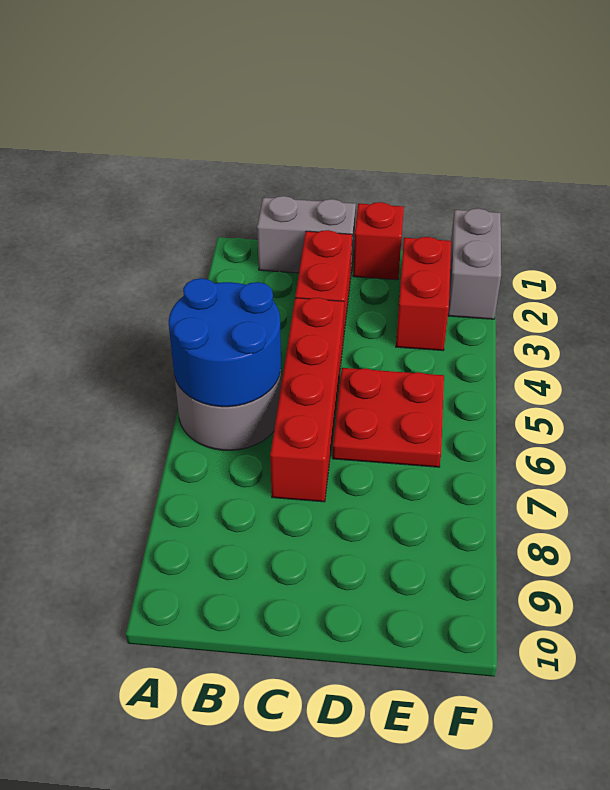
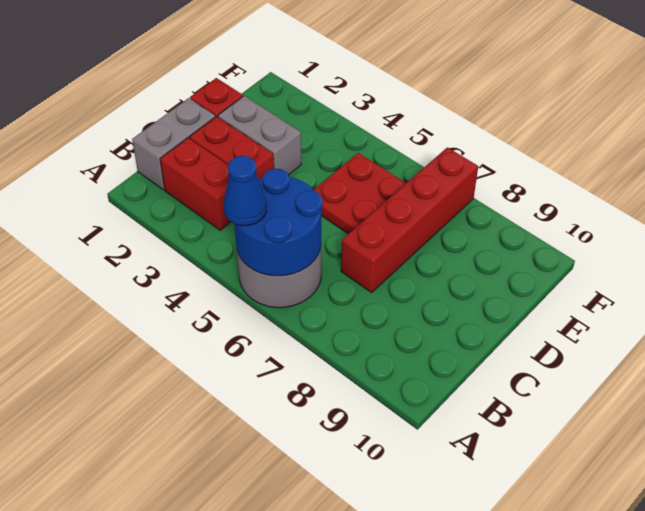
none -> blue cone A5 level 3
red brick C4:C7 level 1 -> red brick C7:F7 level 1
red brick E2:E3 level 1 -> red brick B2:B3 level 1
grey brick F1:F2 level 1 -> grey brick D2:D3 level 1

